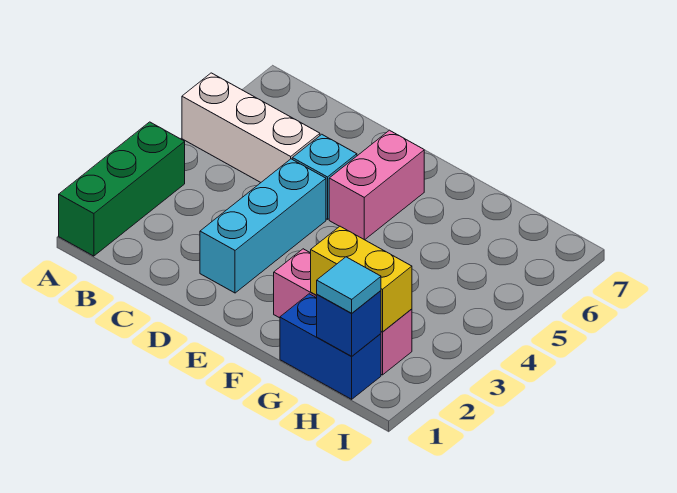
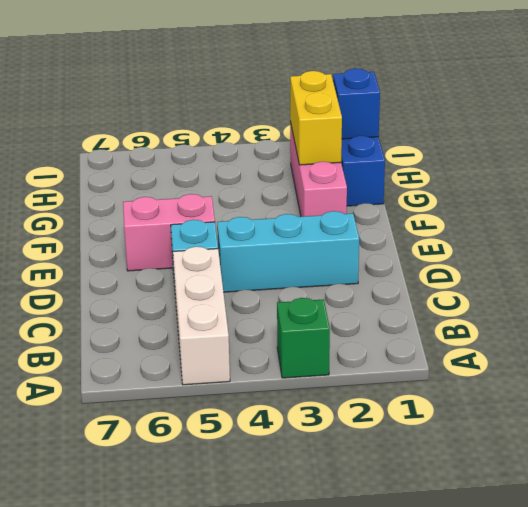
green brick A1:A3 level 1 -> green brick A3 level 1
cyan tile H1 level 3 -> none

